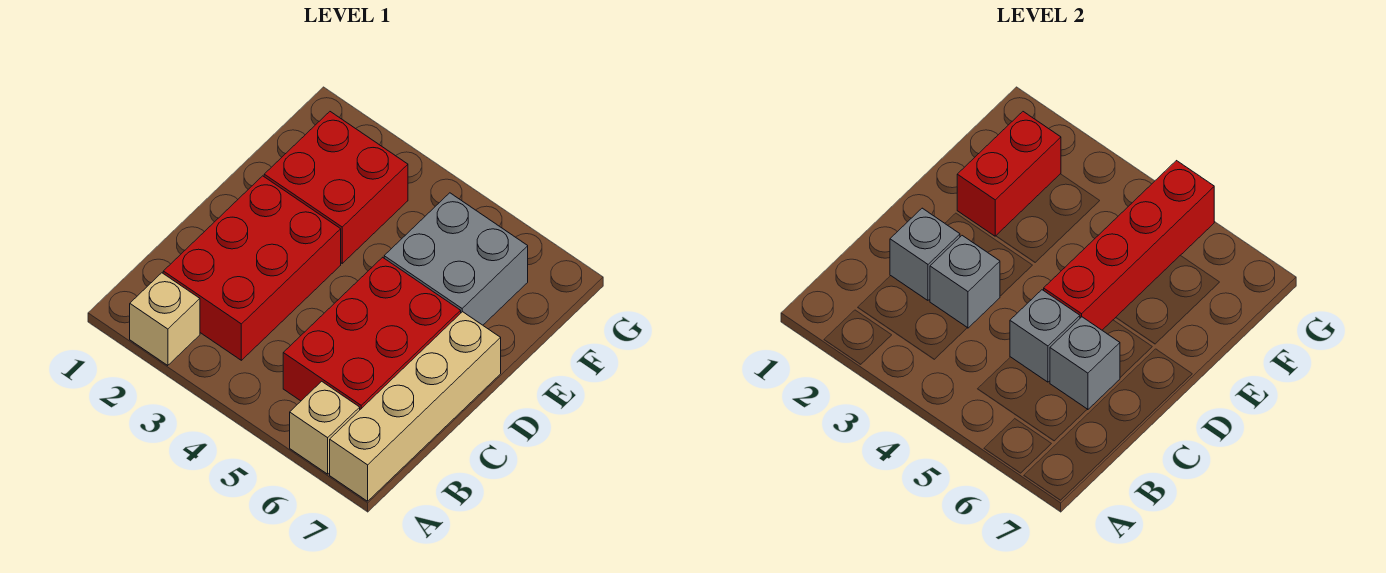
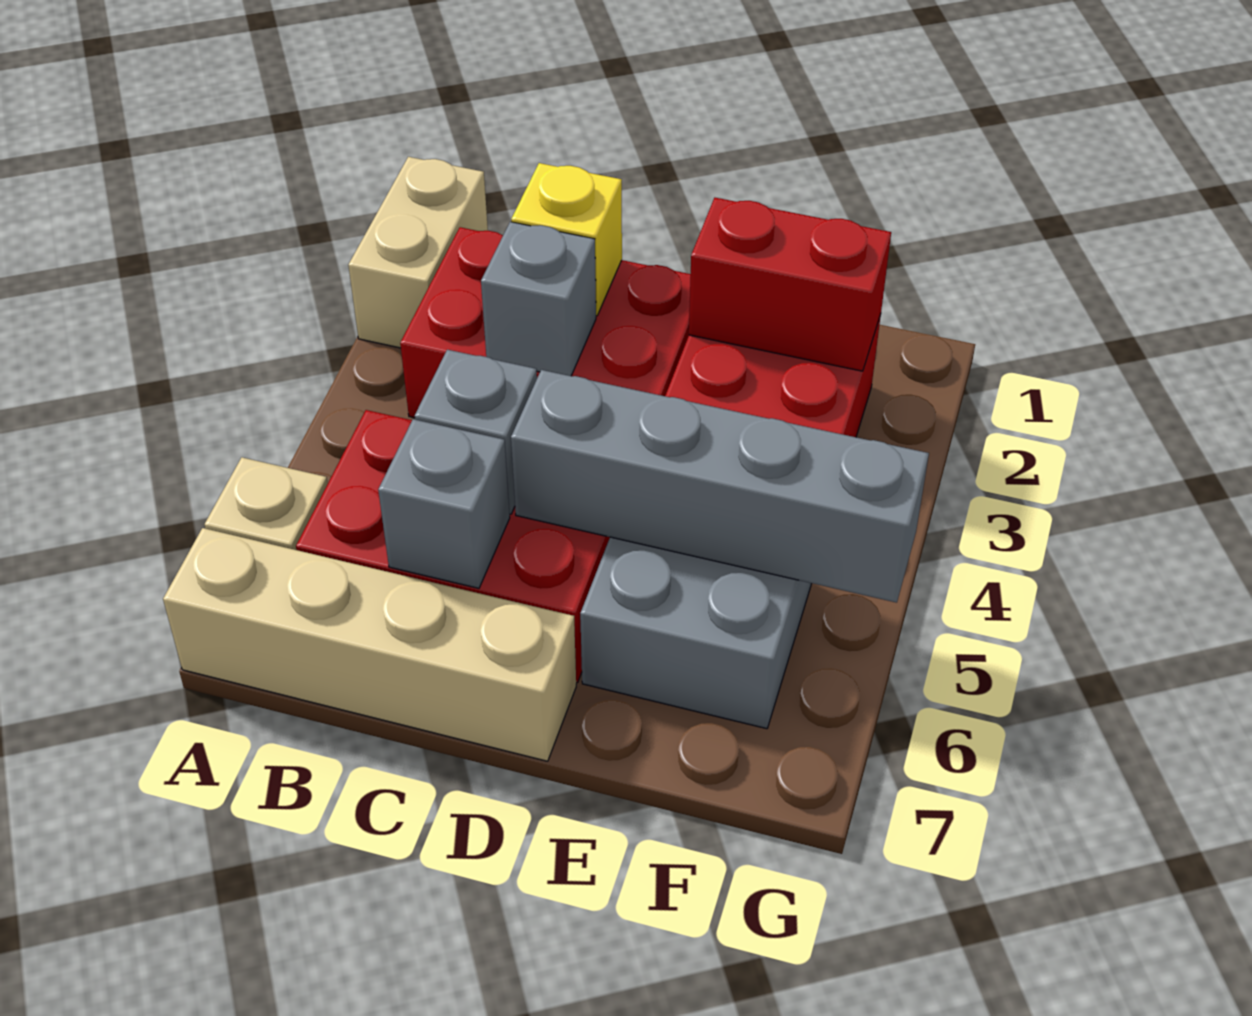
tan brick A2 level 1 -> tan brick A1:A2 level 1
grey brick C2 level 2 -> yellow brick C2 level 2
red brick D5:G5 level 2 -> grey brick D5:G5 level 2

